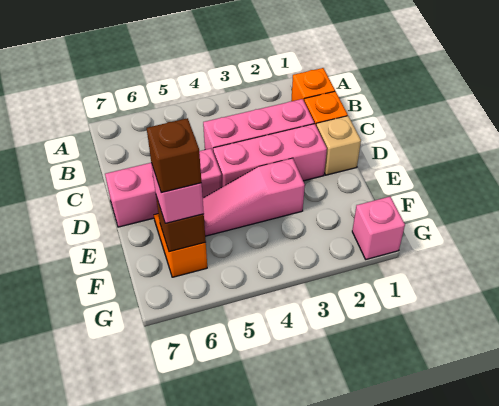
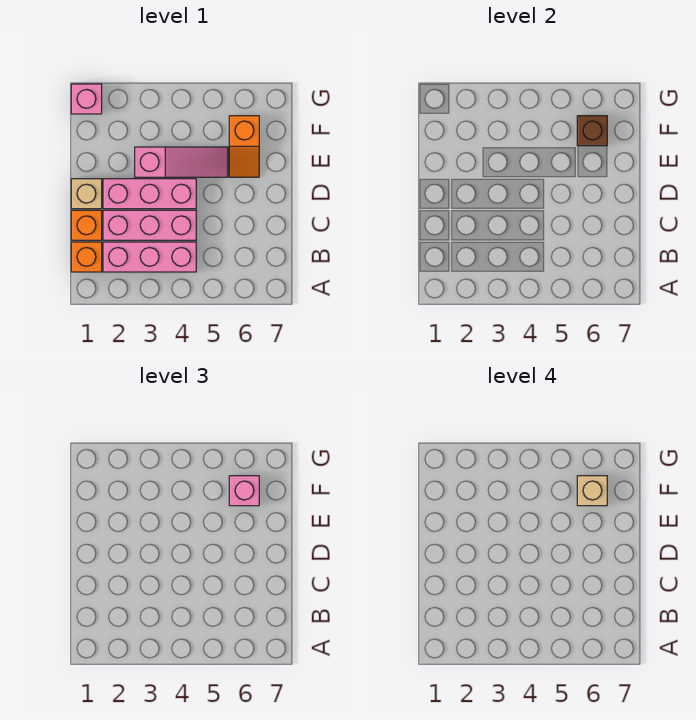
pink brick D5:D7 level 1 -> pink brick B2:B4 level 1
brown brick F6 level 4 -> tan brick F6 level 4

